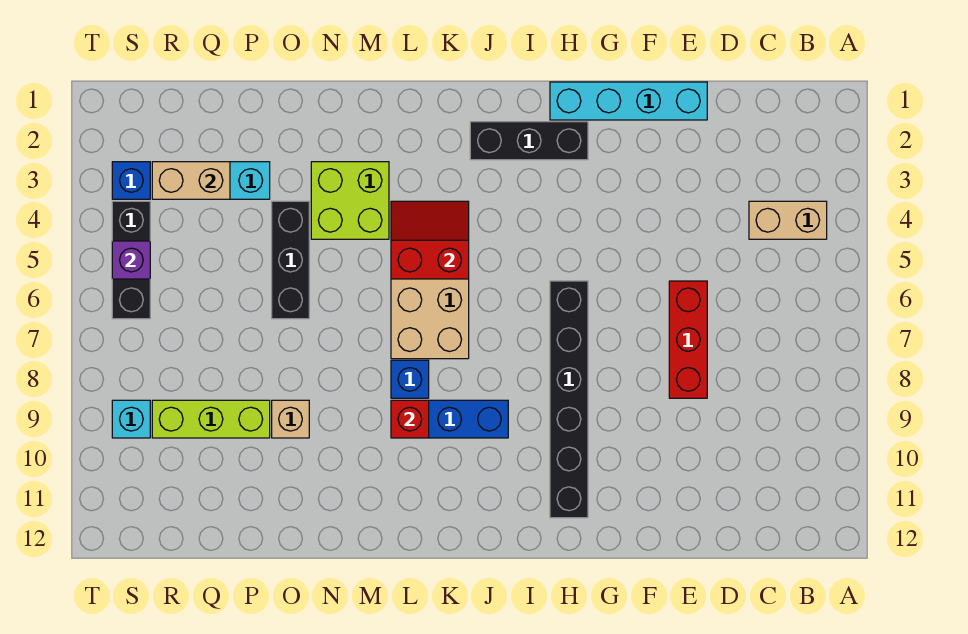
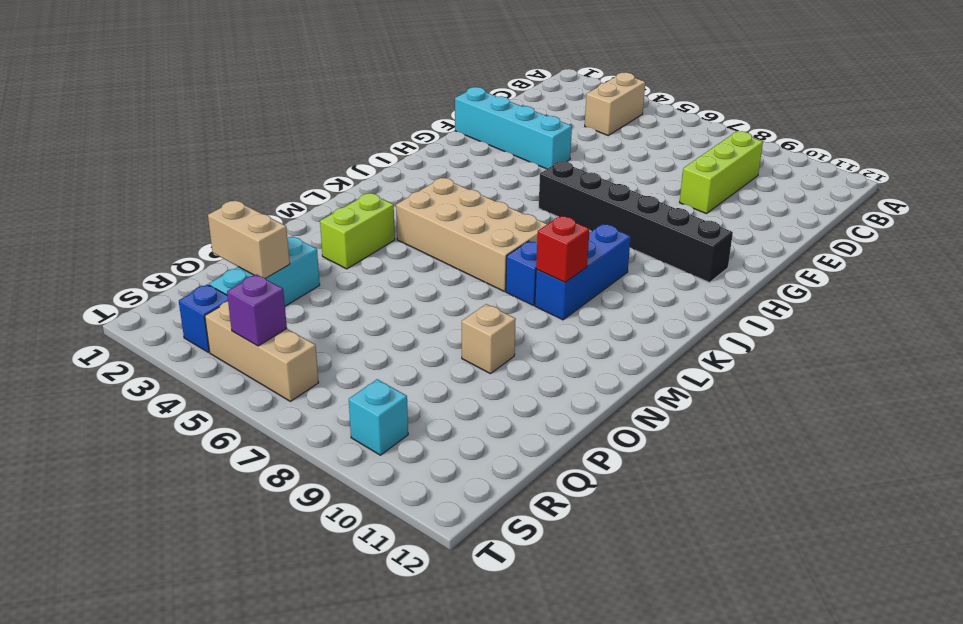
cyan brick E1:H1 level 1 -> cyan brick F1:F4 level 1
red brick E6:E8 level 1 -> none
black brick H2:J2 level 1 -> none
red slope K4:L5 level 2 top 5 -> none
lime brick M3:N4 level 1 -> lime brick M3:N3 level 1
black brick O4:O6 level 1 -> none
lime brick P9:R9 level 1 -> lime brick C9:E9 level 1
tan brick Q3:R3 level 2 -> tan brick Q2:Q3 level 2
black brick S4:S6 level 1 -> tan brick S4:S6 level 1

